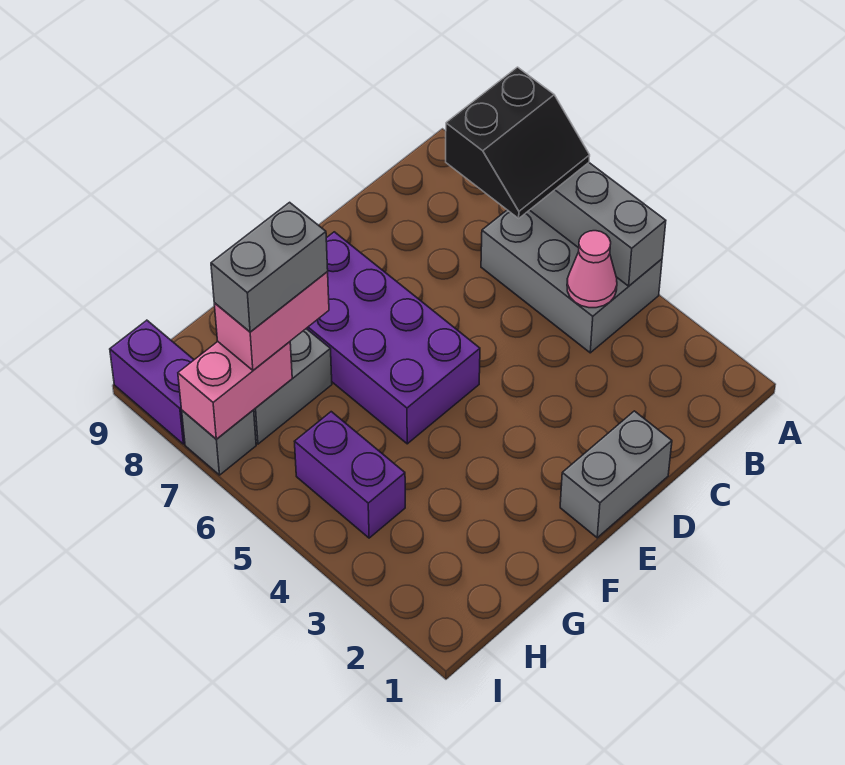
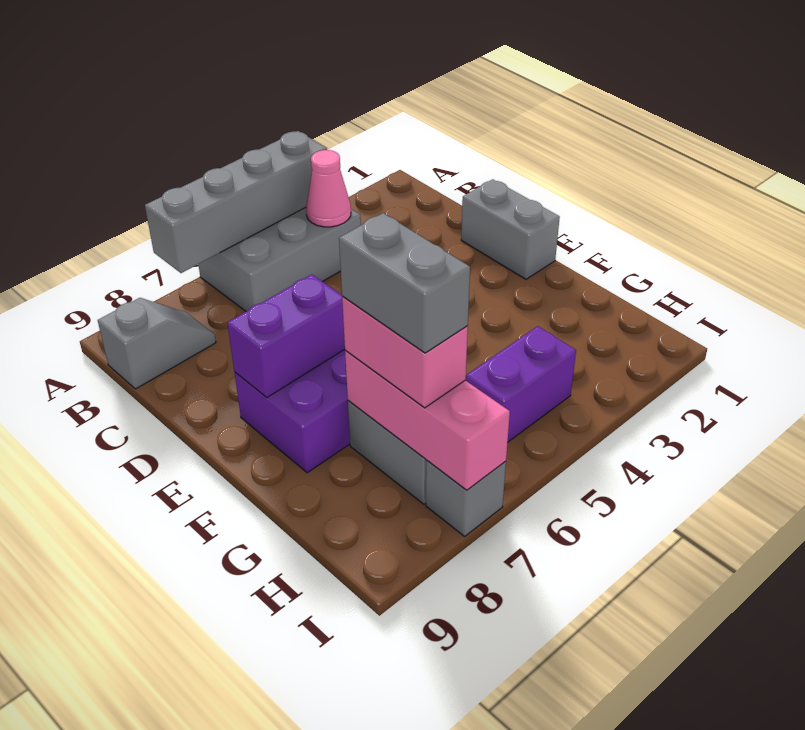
black slope A6:B7 level 3 top 7 -> none
none -> grey slope B8:B9 level 1 top 9
pink brick H7:I7 level 2 -> pink brick G7:I7 level 2
purple brick I8:I9 level 1 -> purple brick E7:E8 level 2

